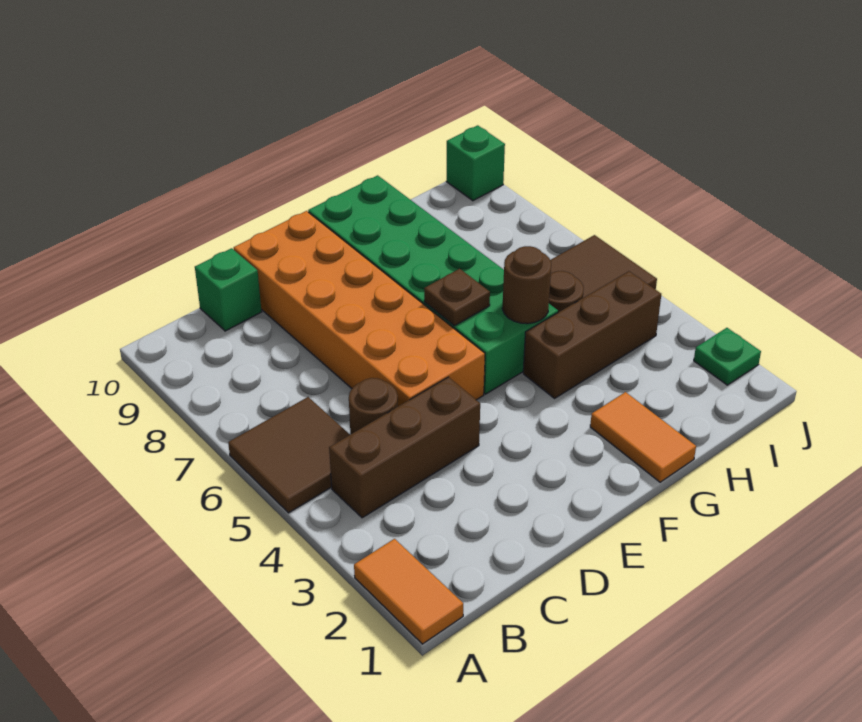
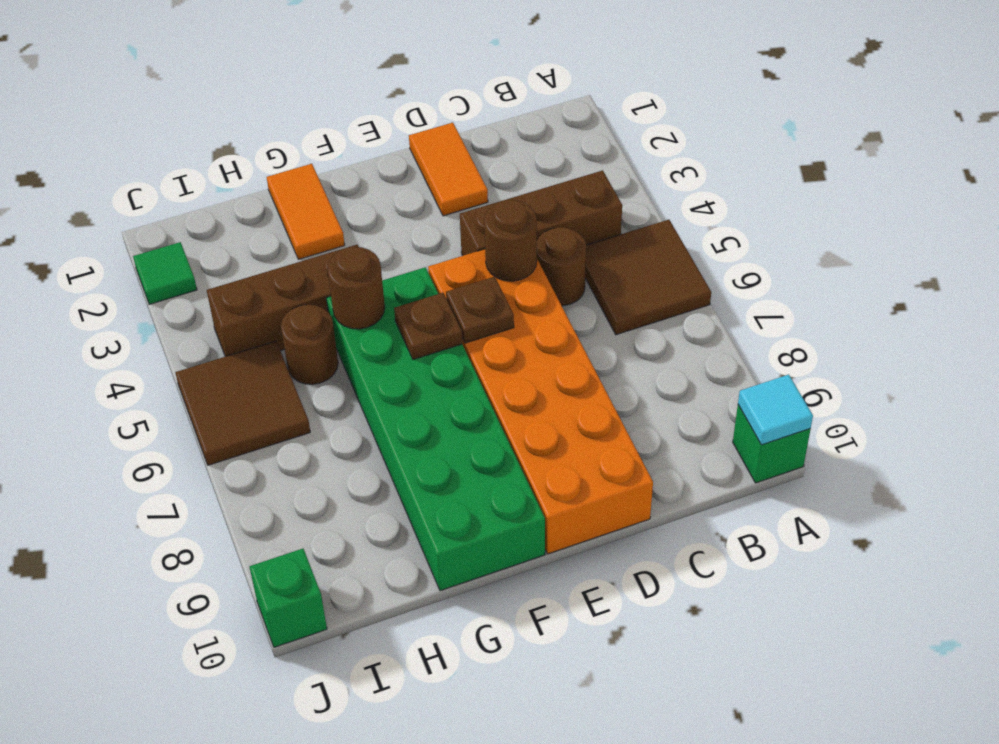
orange tile A1:A2 level 1 -> orange tile D1:D2 level 1
none -> cyan tile A10 level 2
green brick C10 level 1 -> green brick A10 level 1
none -> brown round brick D5 level 2
none -> brown plate E6 level 2
green plate J2 level 1 -> green tile J2 level 1

